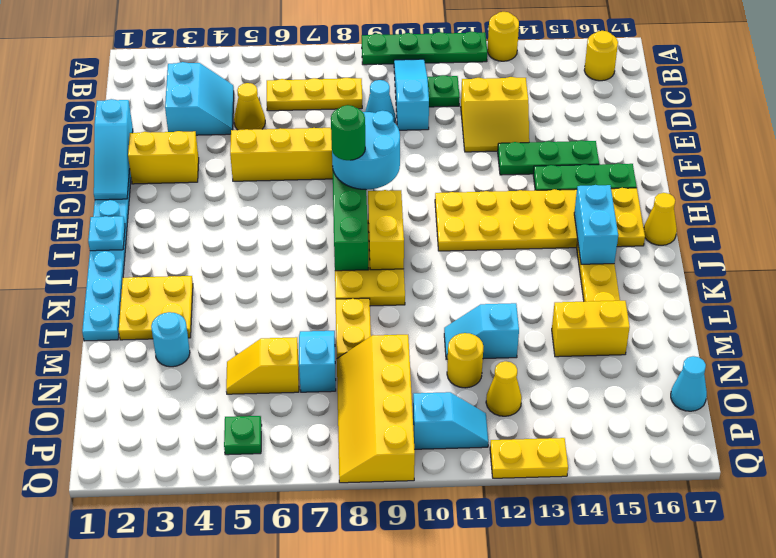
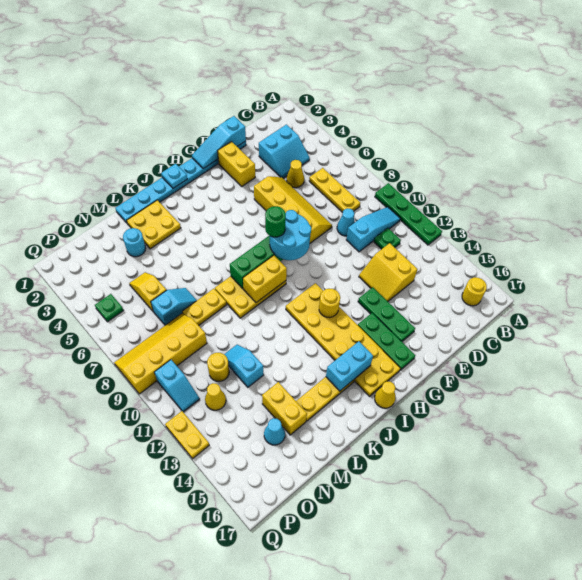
yellow round brick A13 level 1 -> yellow round brick H12 level 2
cyan cone O17 level 1 -> cyan cone N15 level 1

